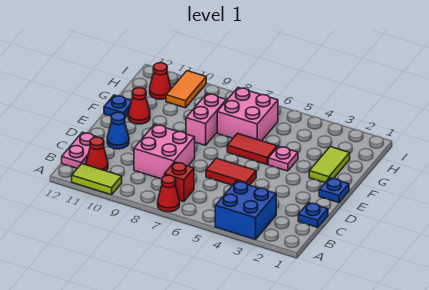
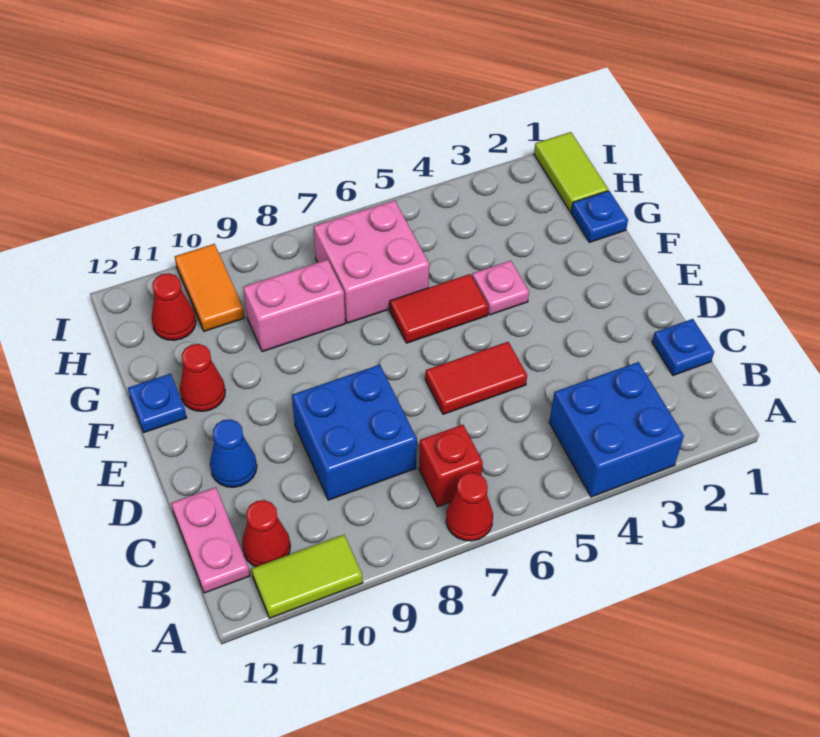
pink brick C8:D9 level 1 -> blue brick C8:D9 level 1
blue plate E1 level 1 -> blue plate G1 level 1
lime tile F2:G2 level 1 -> lime tile H1:I1 level 1
pink brick F8:G8 level 1 -> pink brick G8:G9 level 1

